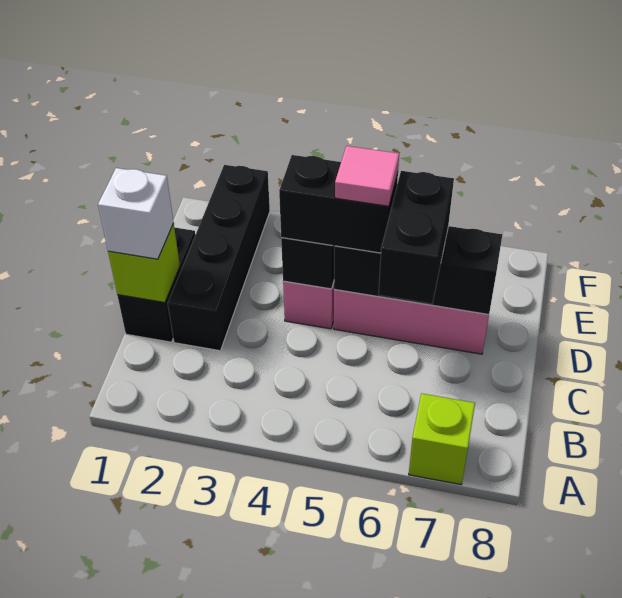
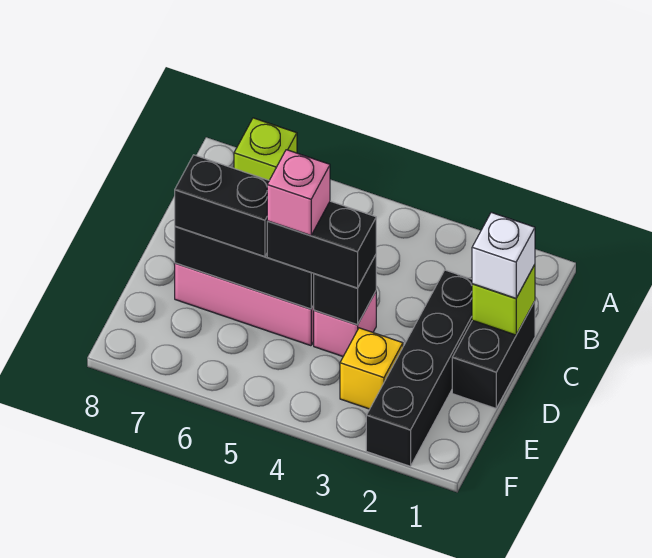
black brick C6:D6 level 3 -> black brick D6:D7 level 3
pink tile D5 level 4 -> pink brick D5 level 4
none -> yellow brick E3 level 1

